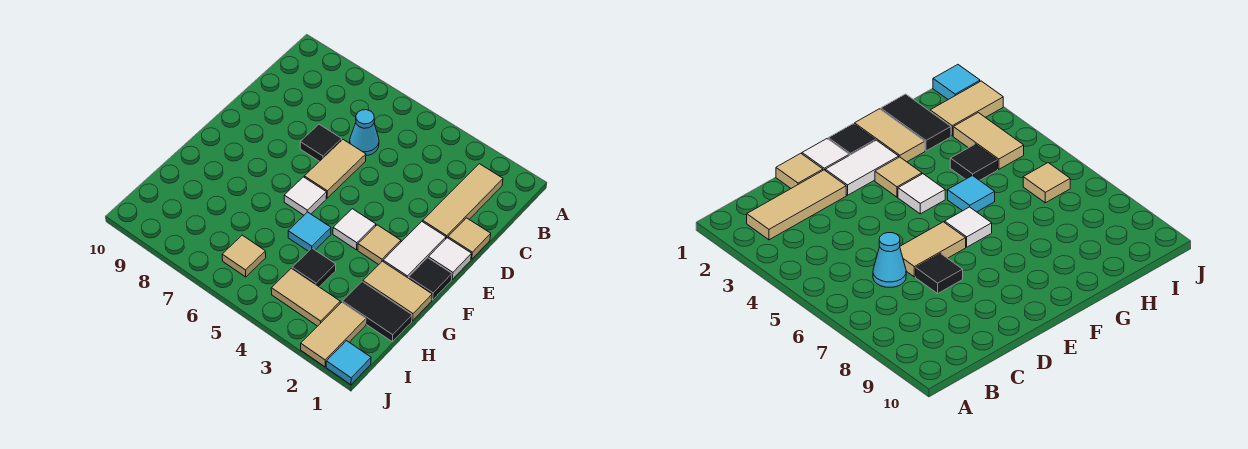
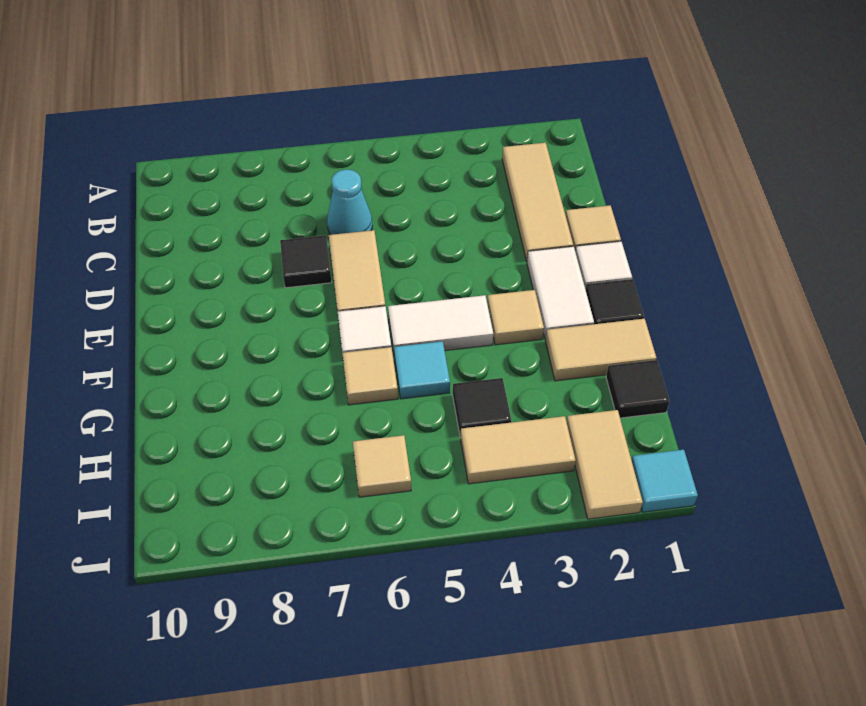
white tile F4 level 1 -> white tile F4:F5 level 1
none -> tan tile G6 level 1
black tile H1:H2 level 1 -> black tile H1 level 1

